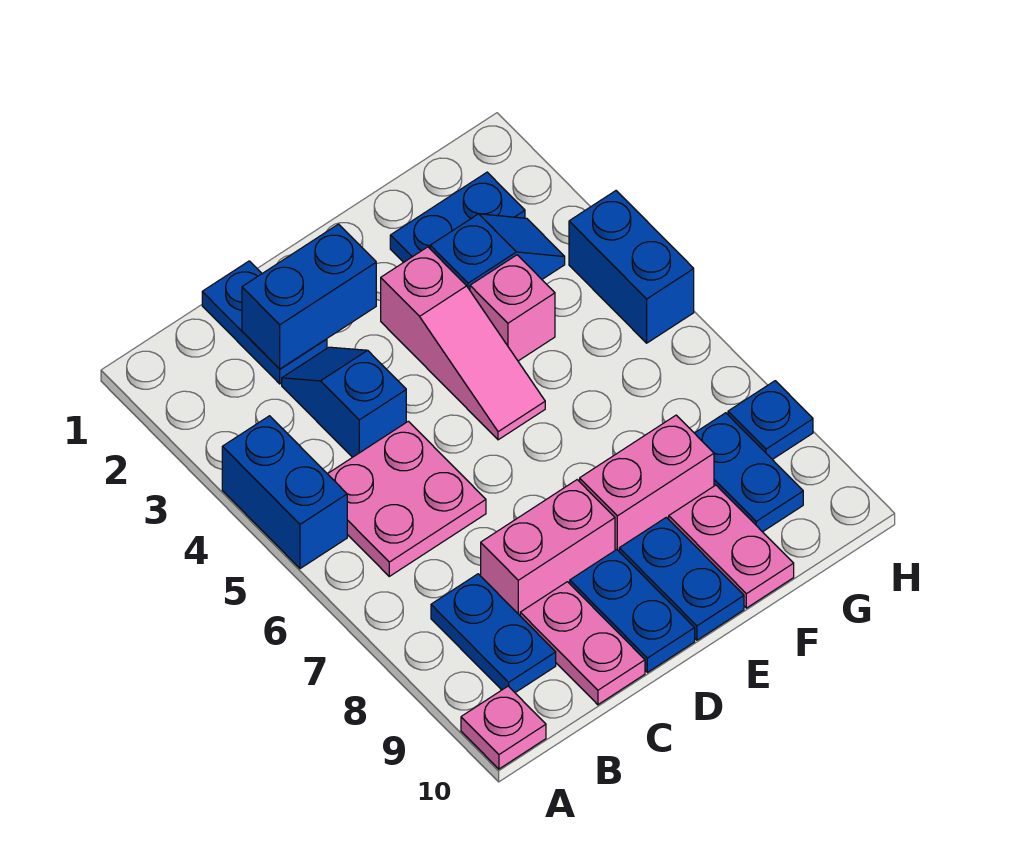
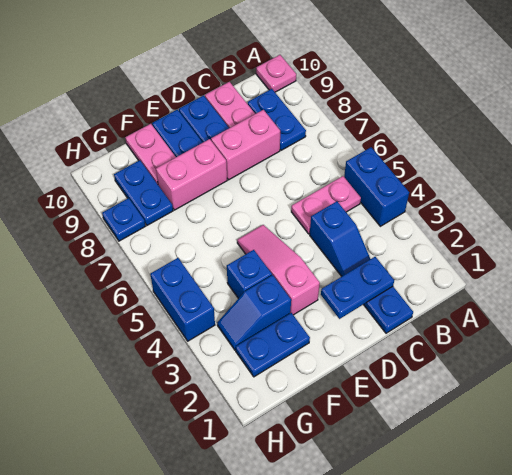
pink plate B5:C6 level 1 -> pink plate B5:C5 level 1
blue brick C2:D2 level 2 -> blue plate C2:D2 level 2
pink brick F4 level 1 -> blue brick F4 level 1

